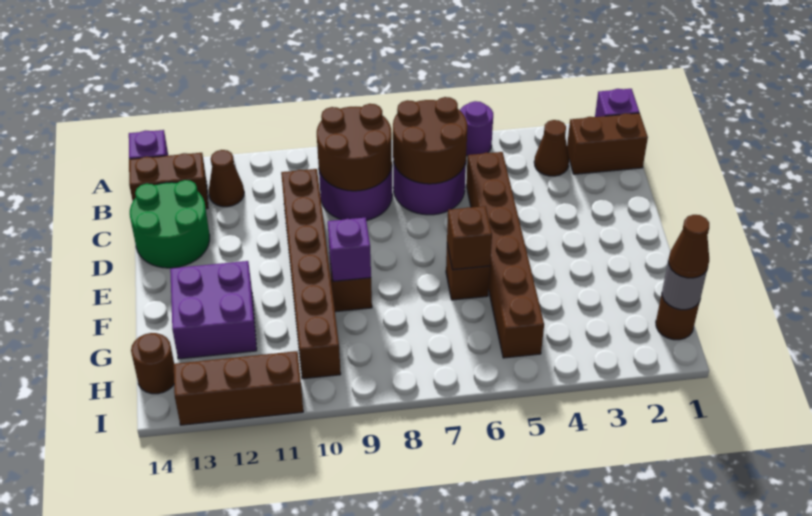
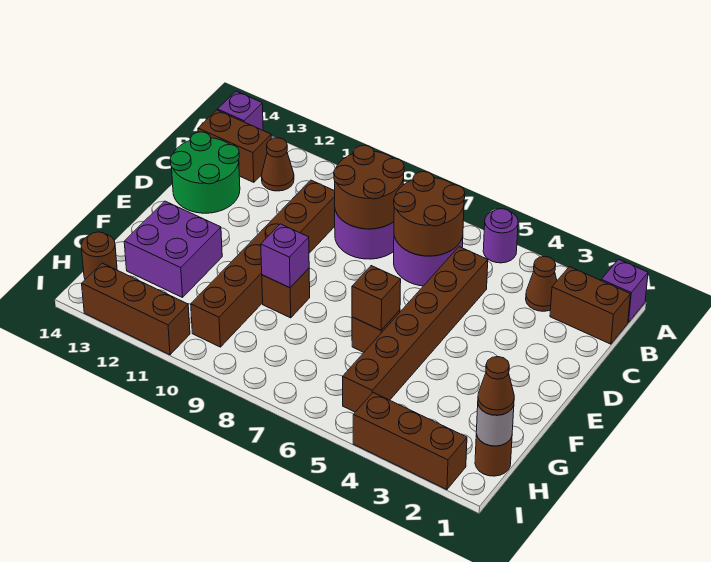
none -> brown brick I2:I4 level 1

